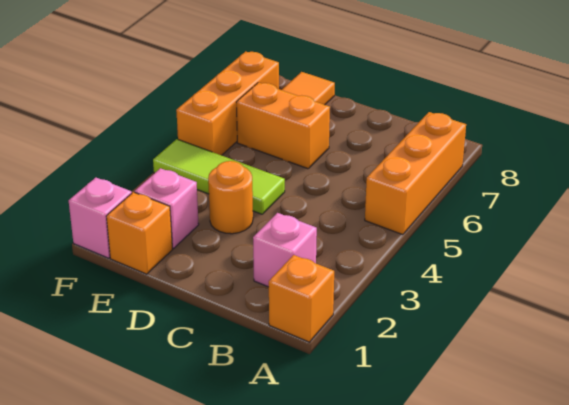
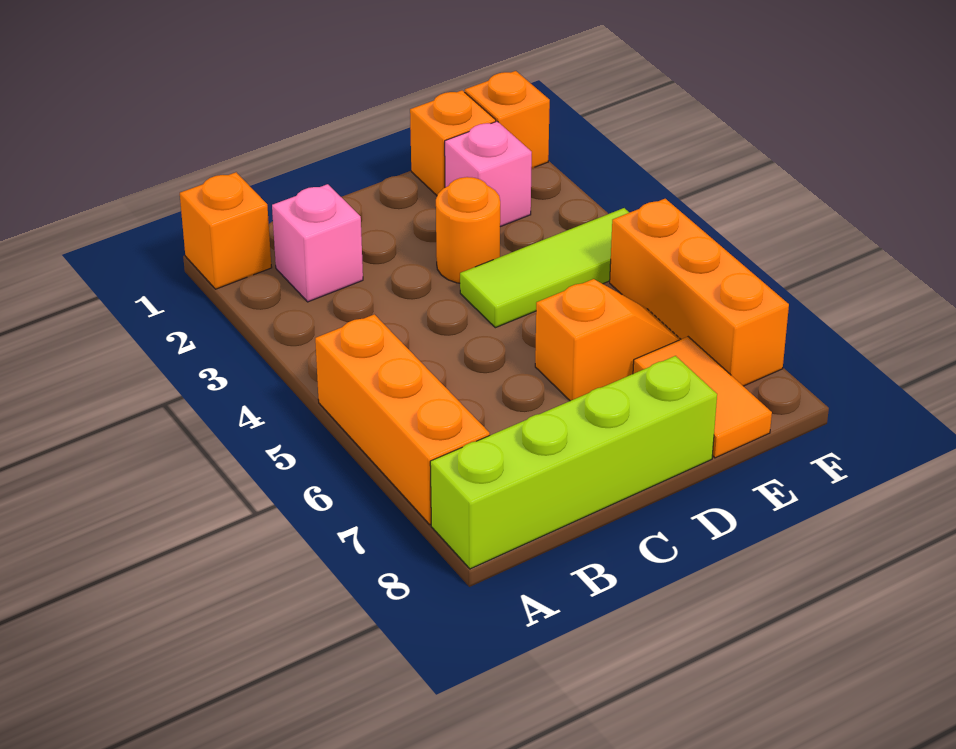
none -> lime brick A8:D8 level 1
orange brick D6:E6 level 1 -> orange slope D6:E6 level 1 top D
pink brick F1 level 1 -> orange brick F1 level 1

